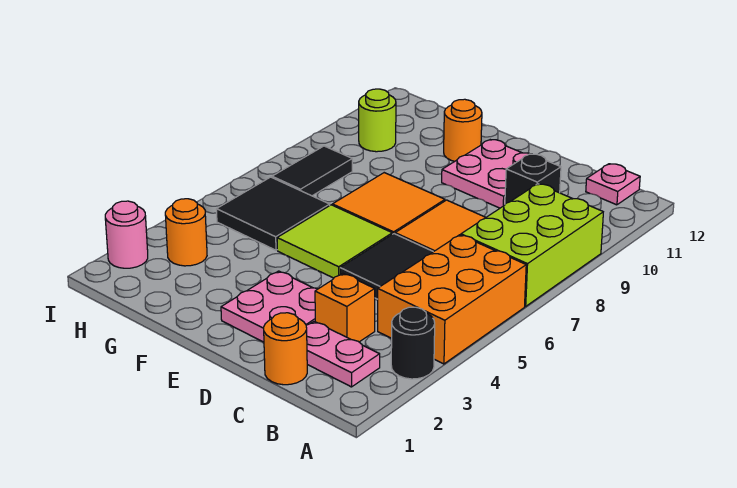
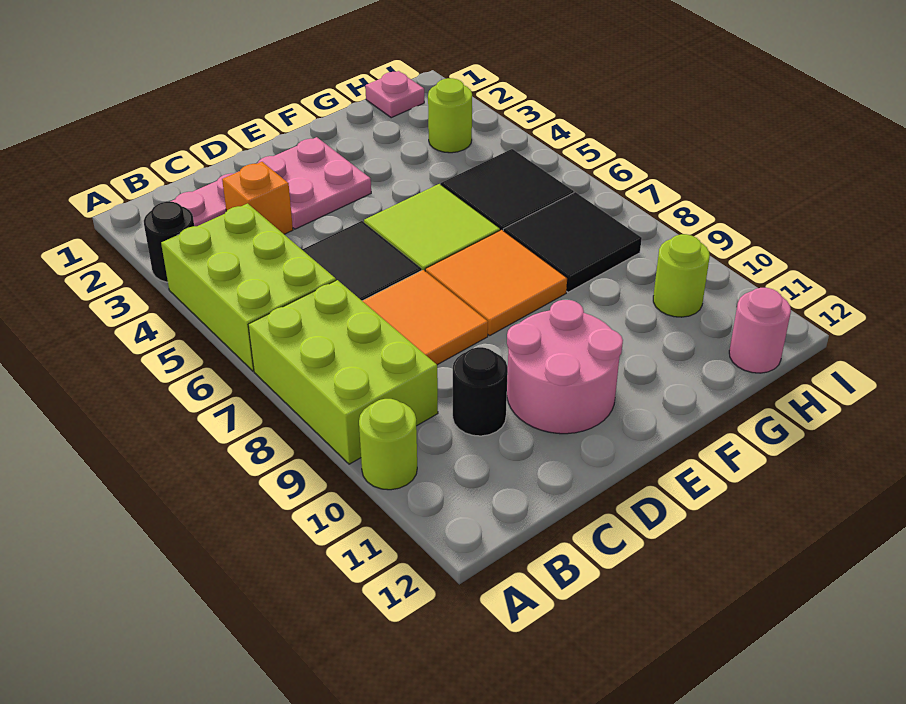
orange brick A4:B6 level 1 -> lime brick A4:B6 level 1
none -> lime round brick A10 level 1
pink plate B12 level 1 -> pink plate H1 level 1
orange round brick C1 level 1 -> none
black brick C10 level 1 -> black round brick C10 level 1
pink plate D10:E11 level 1 -> pink round brick D10:E11 level 1
orange round brick F11 level 1 -> none
orange round brick H3 level 1 -> lime round brick H3 level 1
black tile H7:H8 level 1 -> black tile G7:H8 level 1
pink round brick I2 level 1 -> pink round brick H12 level 1

